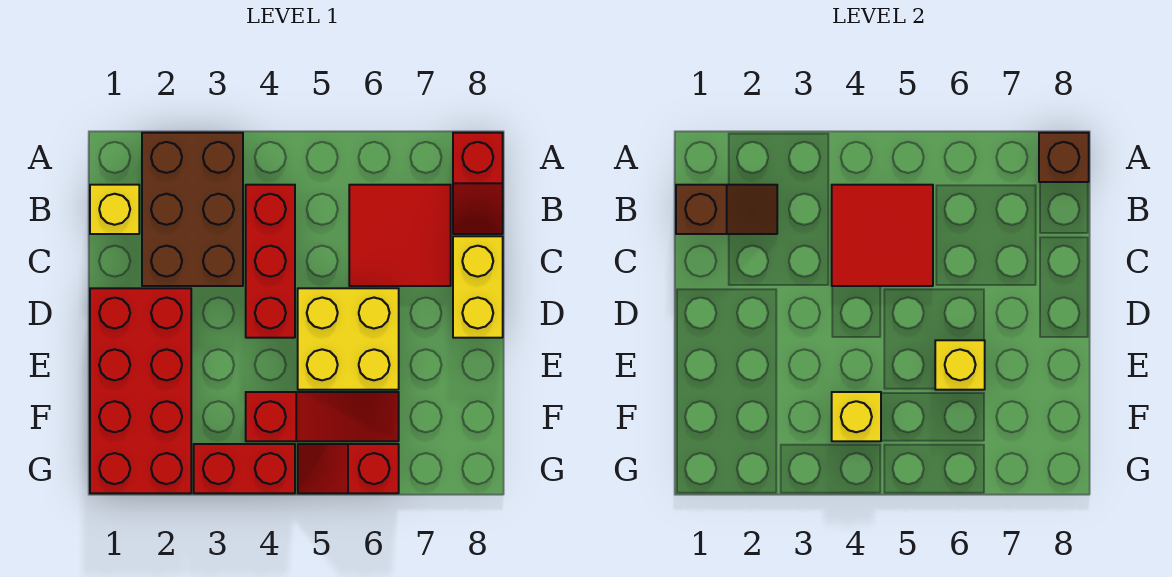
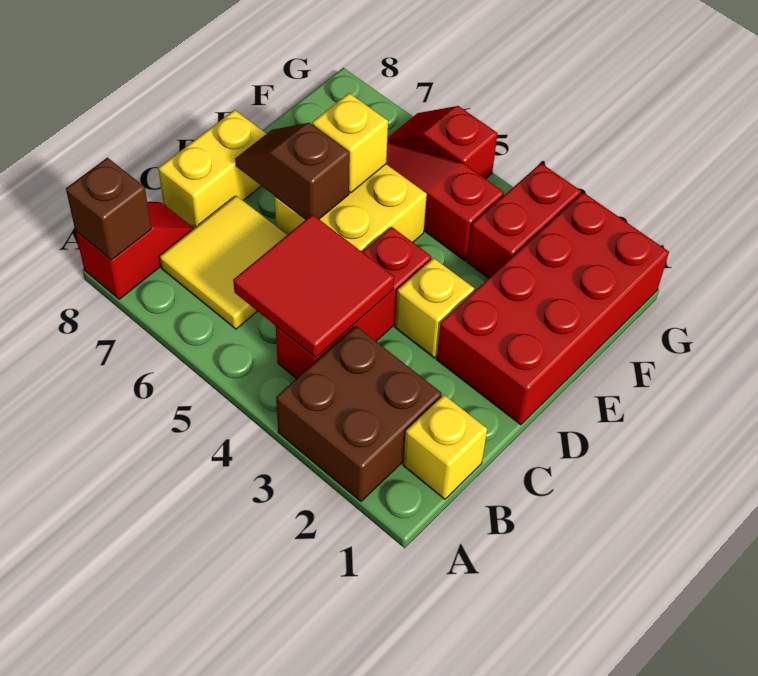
brown brick A2:C3 level 1 -> brown brick A2:B3 level 1
brown slope B1:B2 level 2 top 1 -> brown slope D6:D7 level 2 top 6
red tile B6:C7 level 1 -> yellow tile B6:C7 level 1
yellow brick F4 level 2 -> yellow brick D3 level 1
red brick G3:G4 level 1 -> red brick F3:G3 level 1
red slope G5:G6 level 1 top 6 -> red slope G5:G6 level 1 top 5

